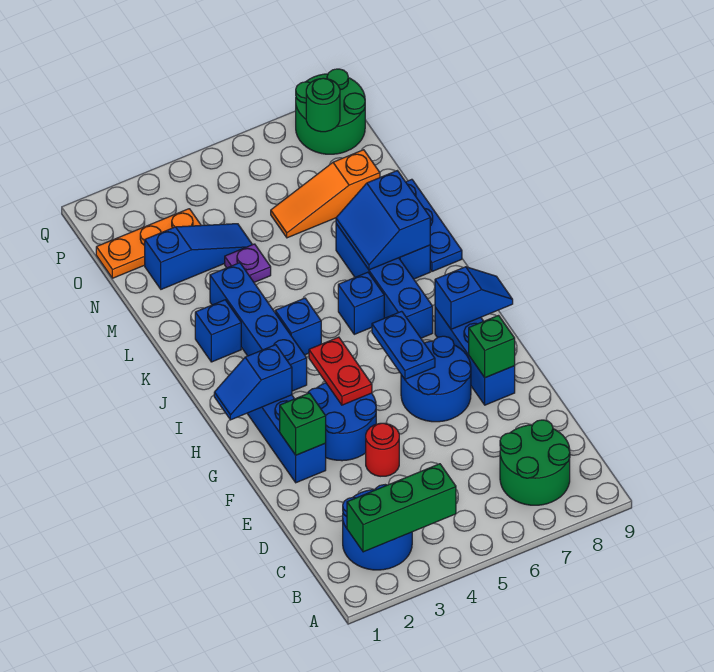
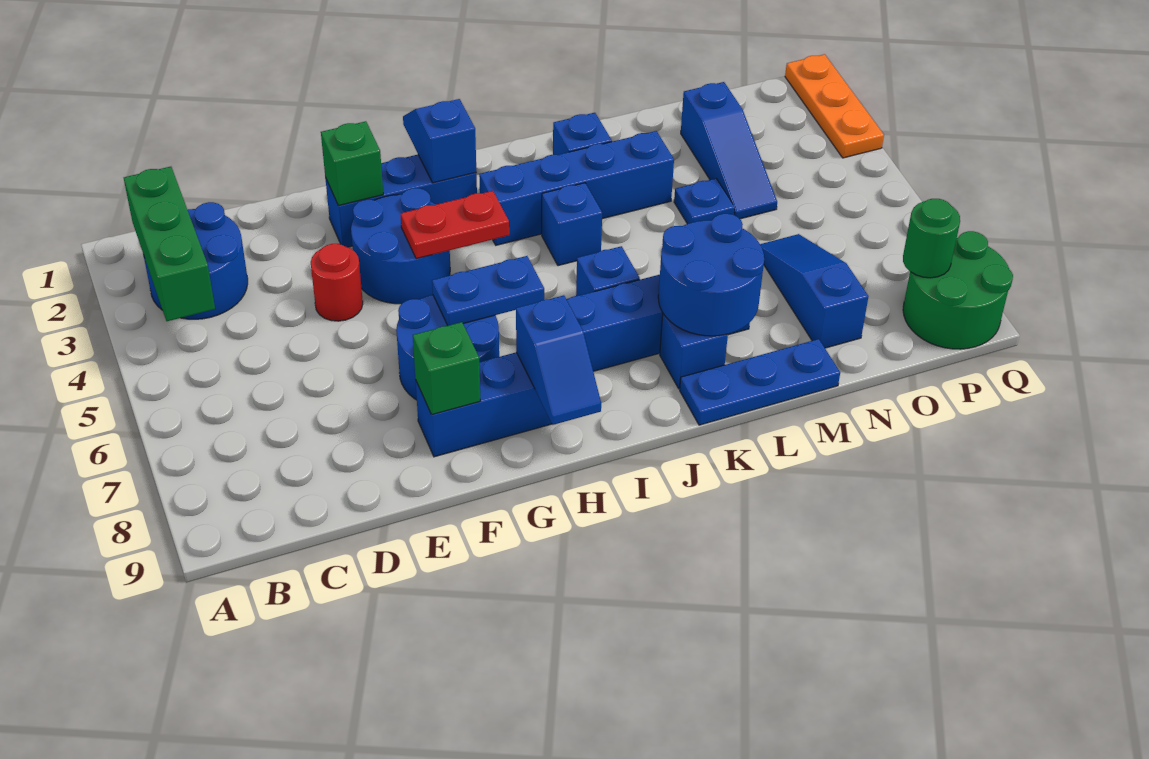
green round brick B7:C8 level 1 -> none
blue slope K7:L8 level 2 top 8 -> blue round brick K7:L8 level 2
purple plate M4 level 1 -> blue plate M4 level 1
orange slope N6:N8 level 1 top 8 -> blue slope N6:N8 level 1 top 8
orange plate O1:O3 level 1 -> orange plate Q1:Q3 level 1

